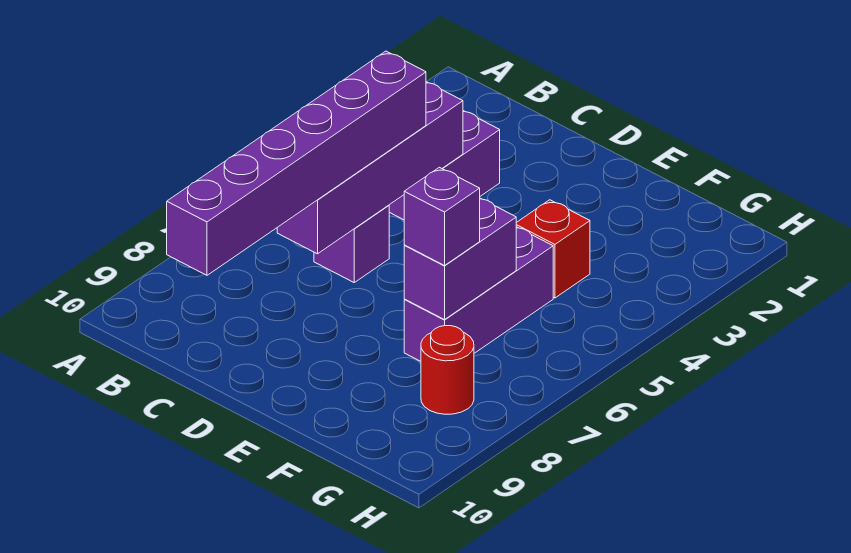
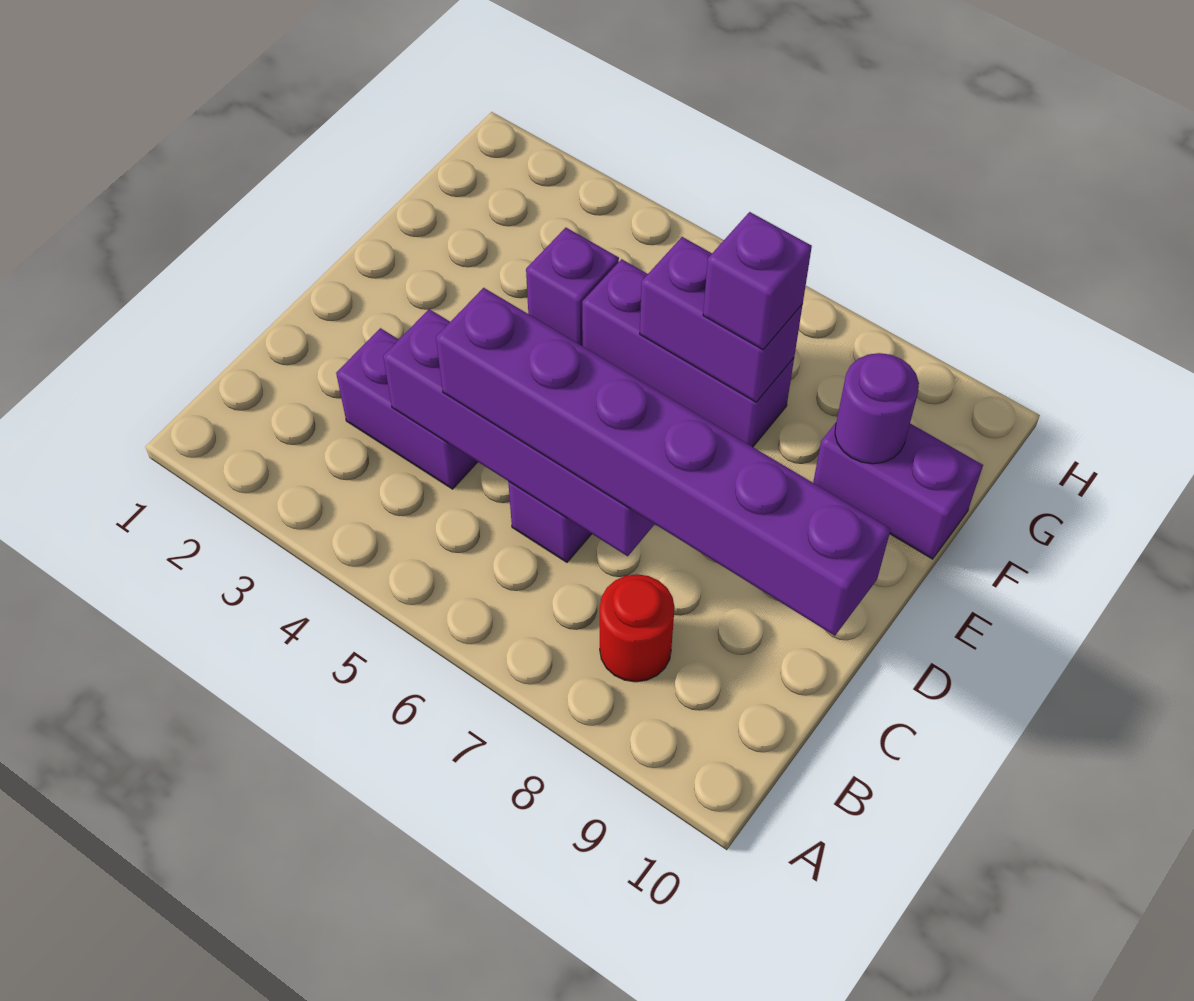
red brick F4 level 1 -> purple brick F4 level 1
none -> purple brick F9:F10 level 1
none -> purple round brick F9 level 2
red round brick G8 level 1 -> red round brick B8 level 1

